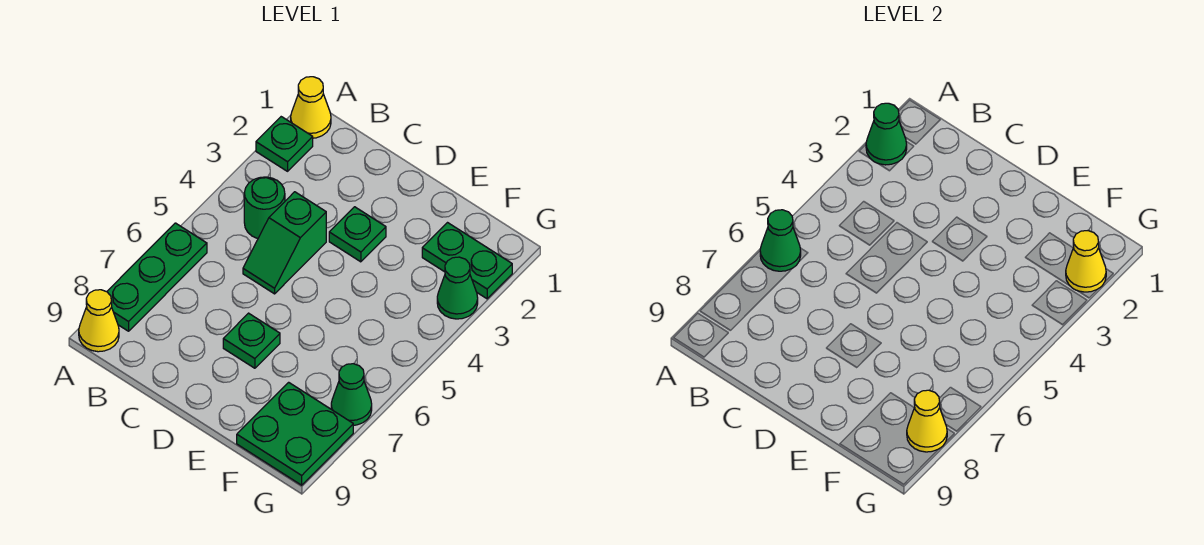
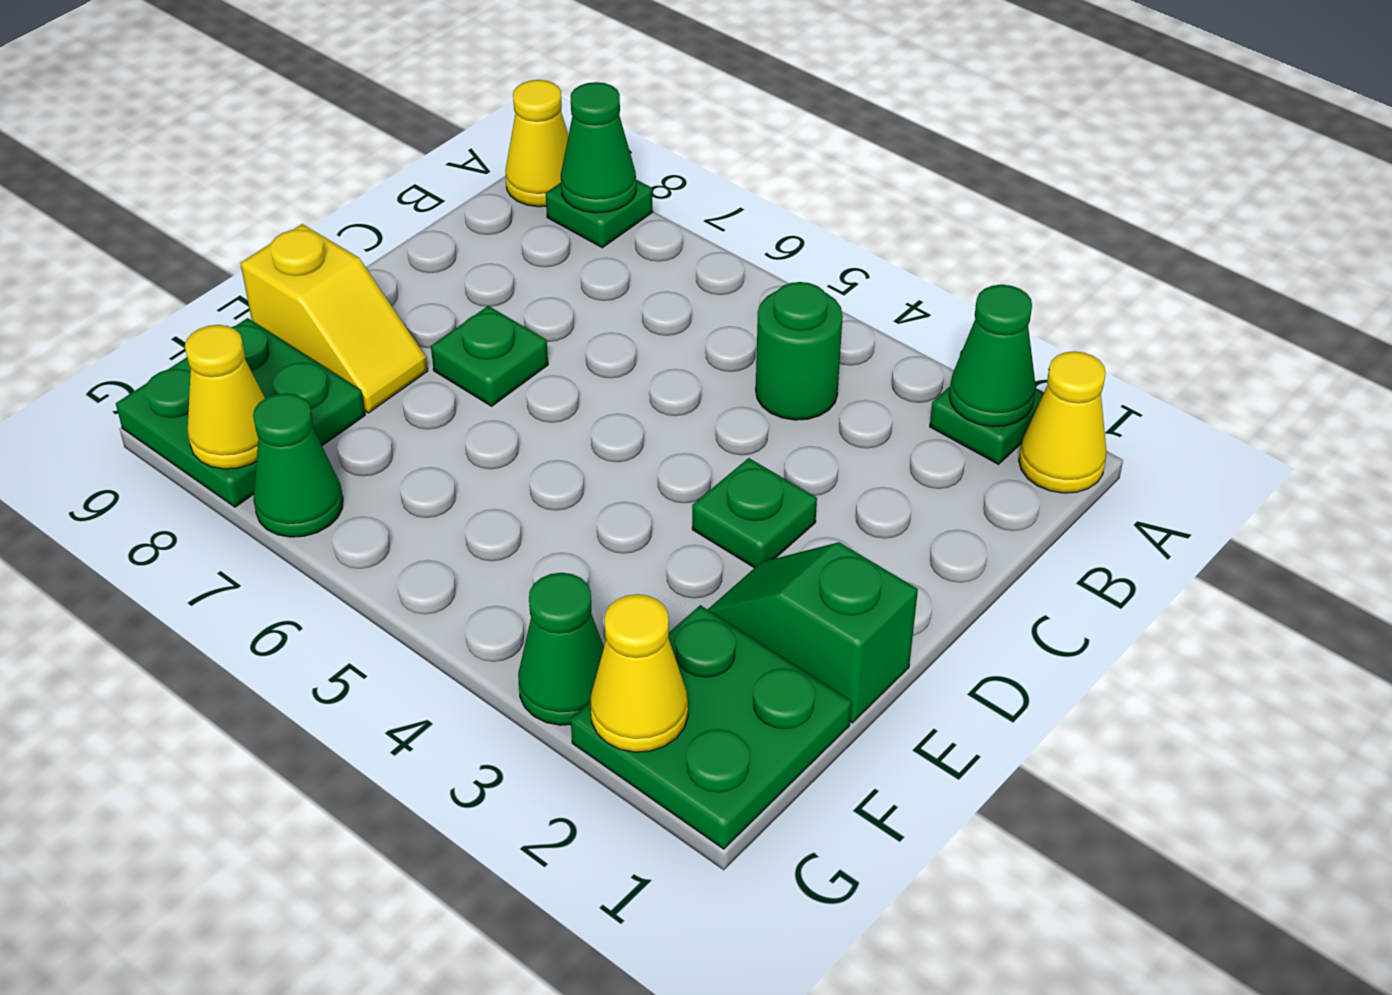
green plate A6:A8 level 1 -> green plate A8 level 1
green cone A6 level 2 -> green cone A8 level 2
green slope C4:C5 level 1 top 4 -> green slope E1:E2 level 1 top 1
none -> yellow slope E8:E9 level 1 top 9
green plate F2:G2 level 1 -> green plate F1:G2 level 1

